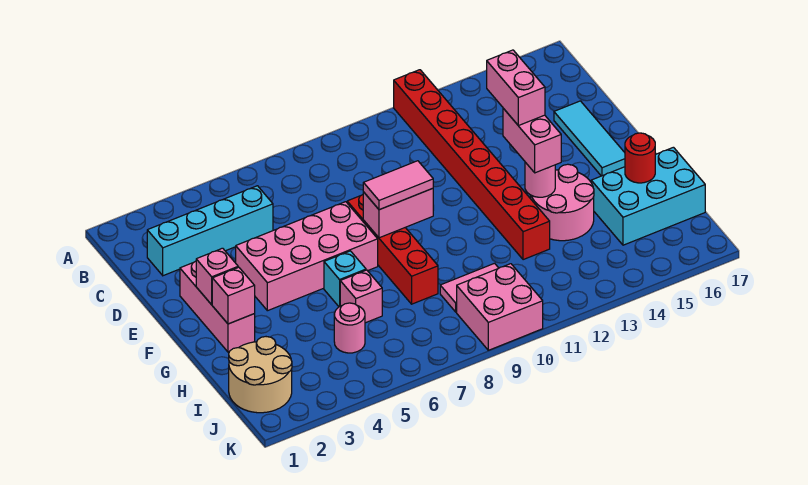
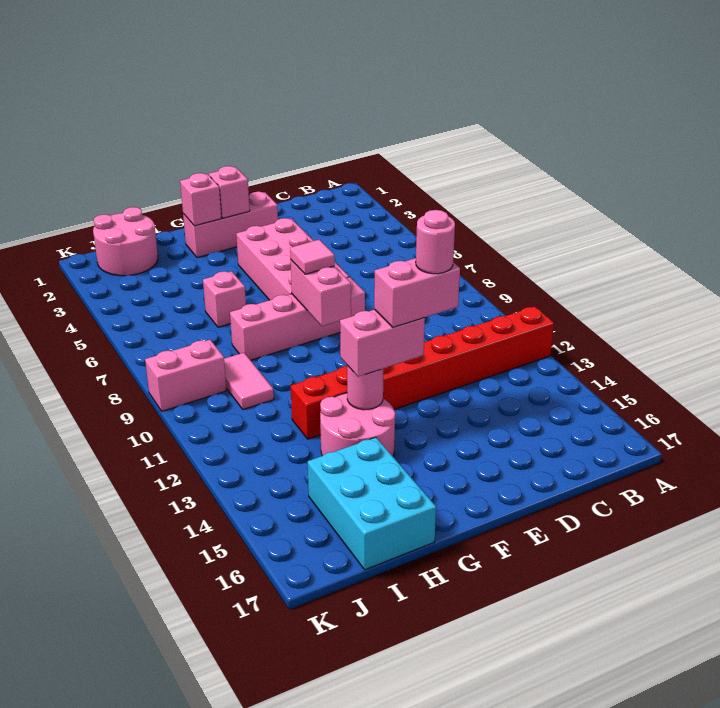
cyan brick C2:C5 level 1 -> none
cyan tile D16:F16 level 1 -> none
red brick E8:H8 level 1 -> pink brick E8:H8 level 1
pink tile F8:F9 level 3 -> pink tile F8 level 3
cyan brick G6 level 1 -> none
red round brick H16 level 2 -> none
tan round brick I1:J2 level 1 -> pink round brick I1:J2 level 1
pink round brick I5 level 1 -> pink round brick E13 level 5
pink brick J9:K10 level 1 -> pink brick J9:K9 level 1

